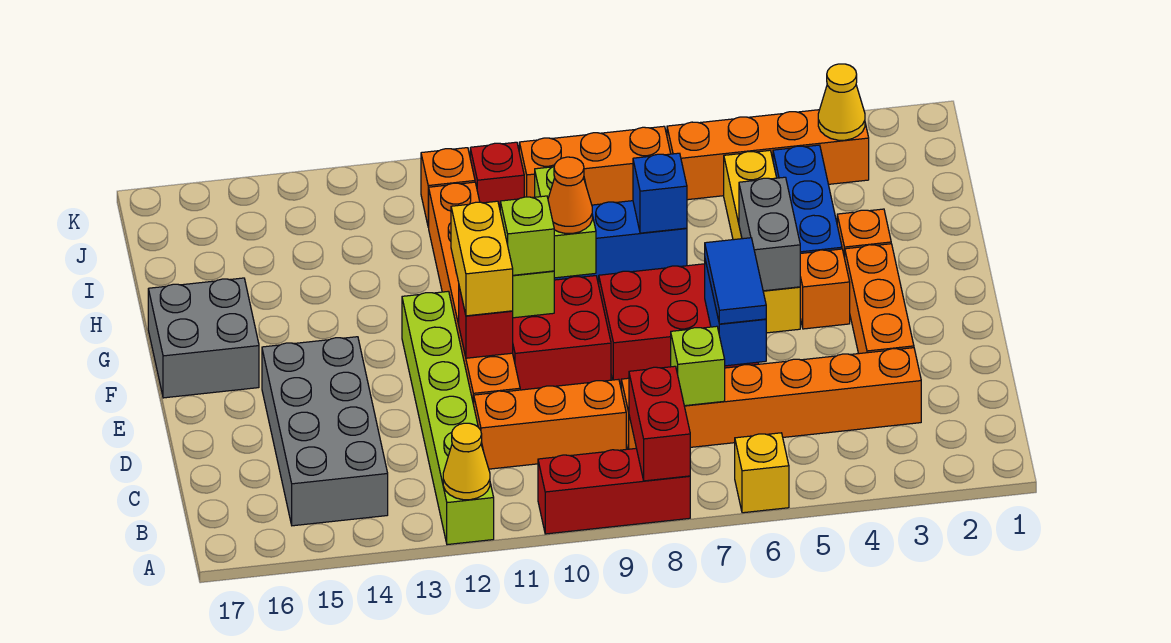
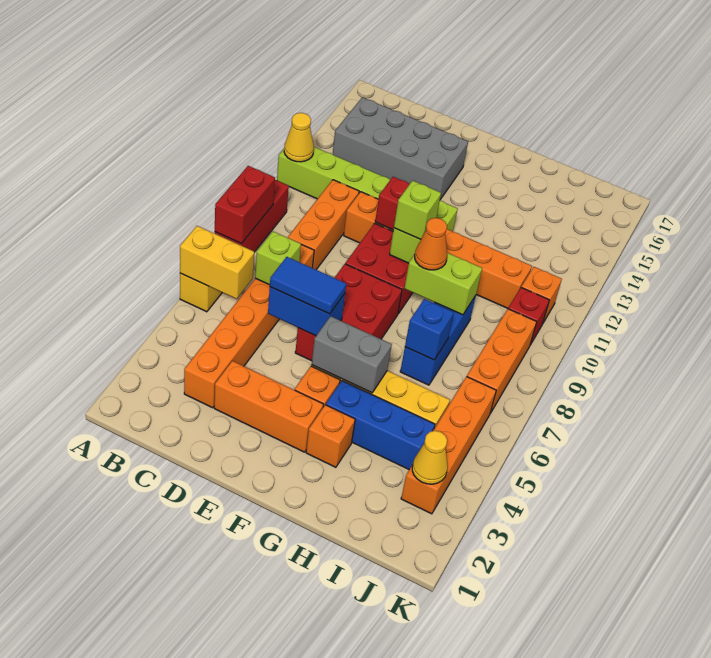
red brick A8:B8 level 2 -> red brick A8:A9 level 2
yellow brick E11:F11 level 3 -> yellow brick A6:B6 level 2
grey brick F16:G17 level 1 -> none

